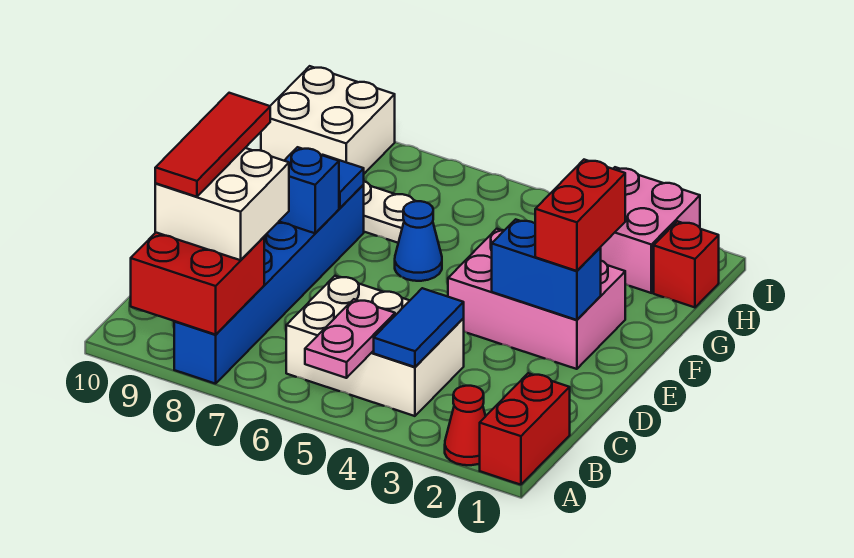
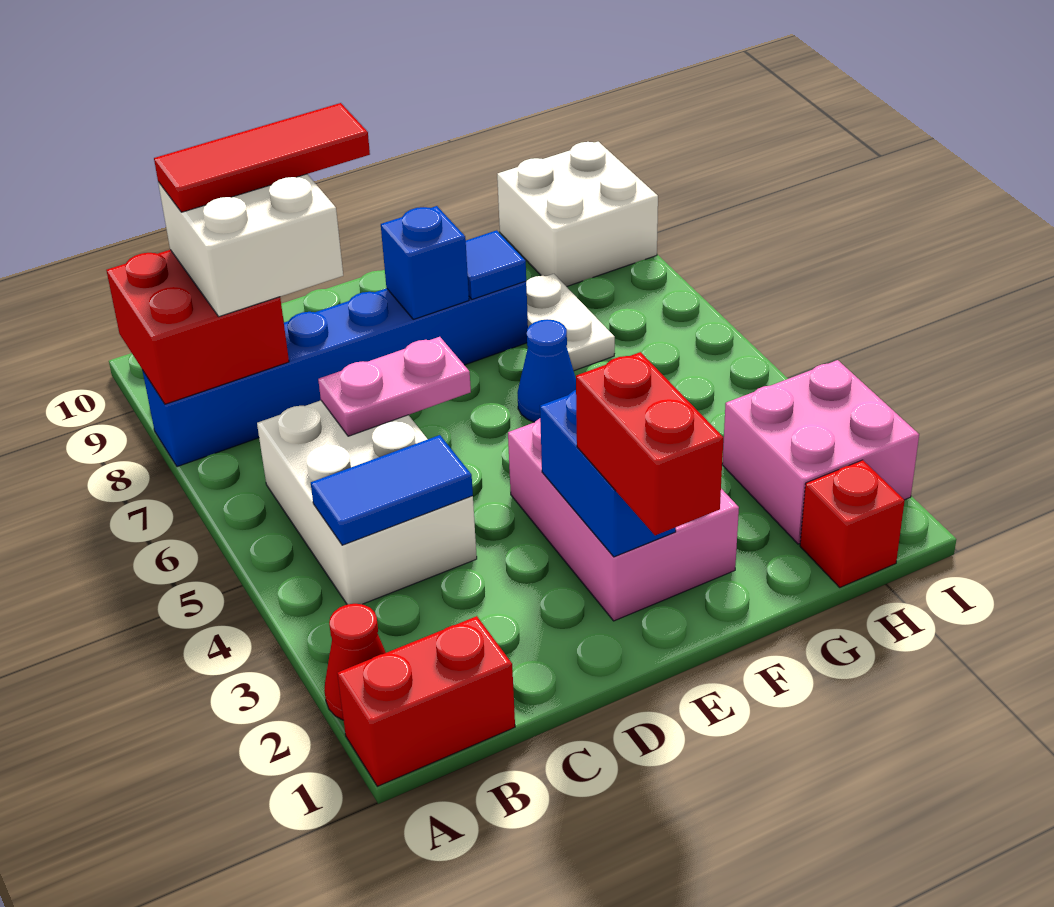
pink plate A5:B5 level 2 -> pink plate C6:D6 level 2
red brick E2:F2 level 3 -> red brick E1:E2 level 3

